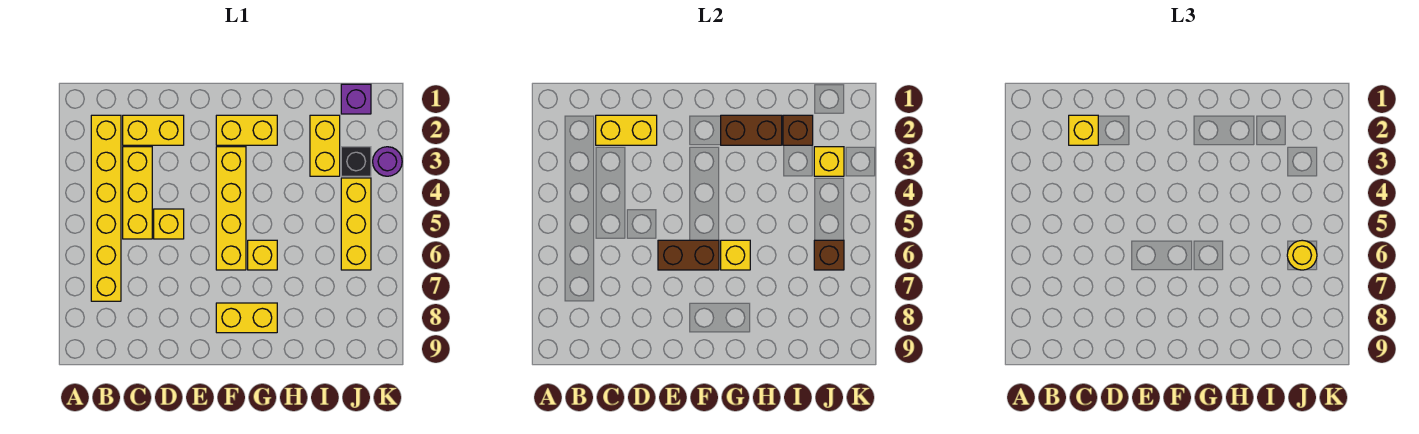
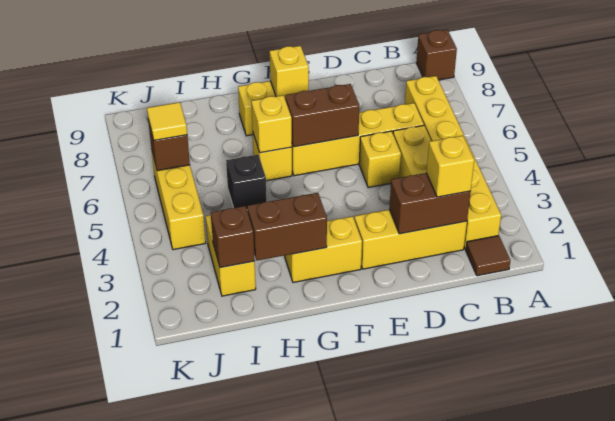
none -> brown brick A9 level 1
none -> brown tile B1 level 1
yellow brick C2:D2 level 1 -> yellow brick C2:E2 level 1
yellow brick C2:D2 level 2 -> brown brick C2:D2 level 2
yellow brick F3:F6 level 1 -> yellow brick C6:F6 level 1
purple brick J1 level 1 -> none
black brick J3 level 1 -> black brick H5 level 1
yellow brick J3 level 2 -> yellow brick F8 level 2
yellow round brick J6 level 3 -> yellow tile J6 level 3
purple round brick K3 level 1 -> none

